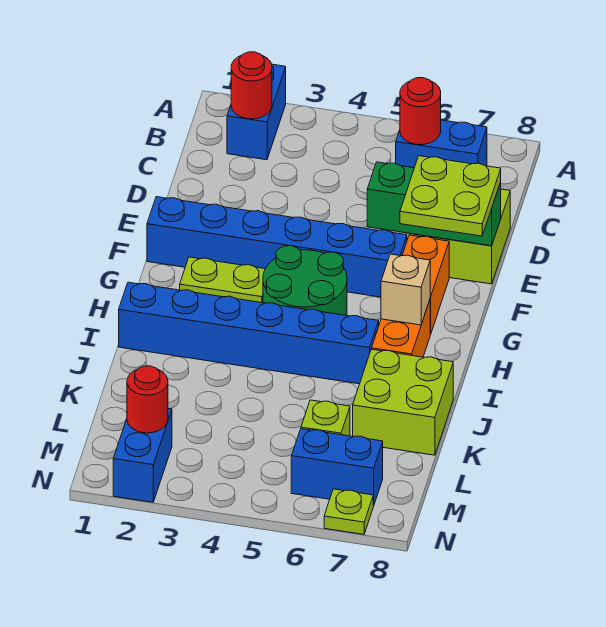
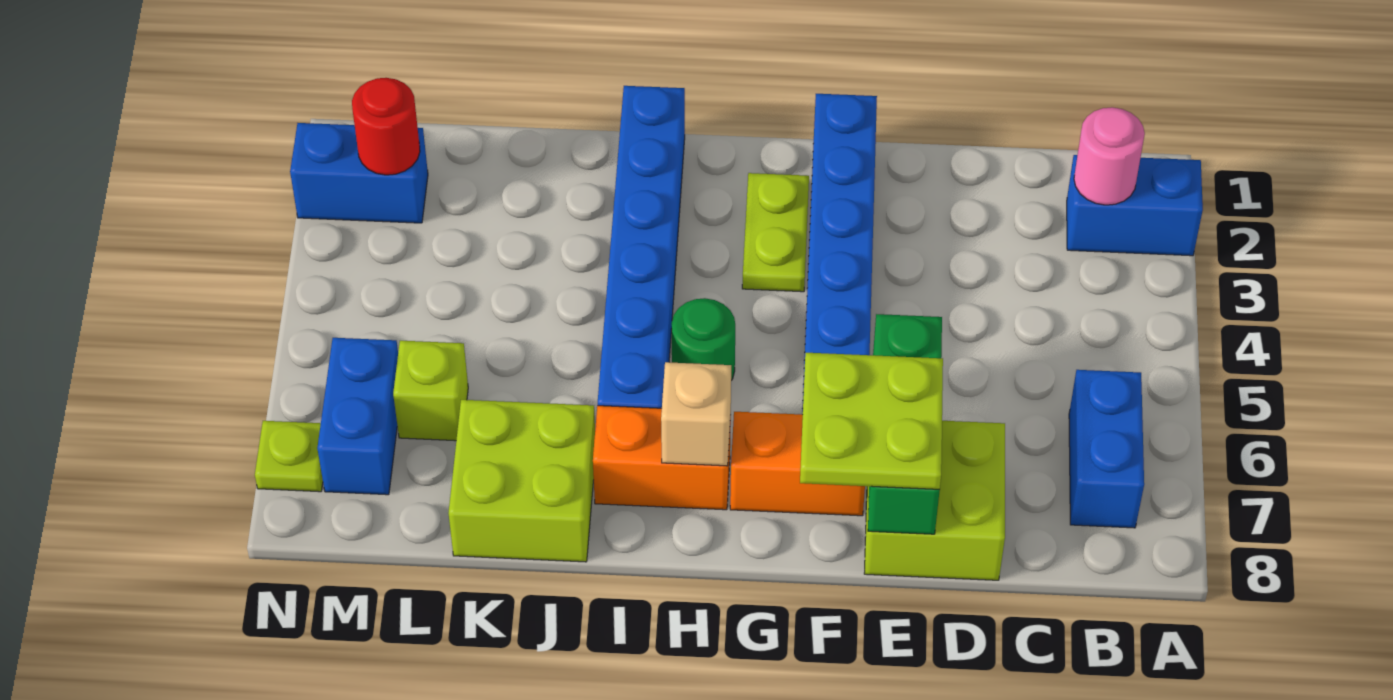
red round brick B2 level 2 -> pink round brick B2 level 2
red round brick B6 level 2 -> none
green round brick G4:H5 level 1 -> green round brick H5 level 1

